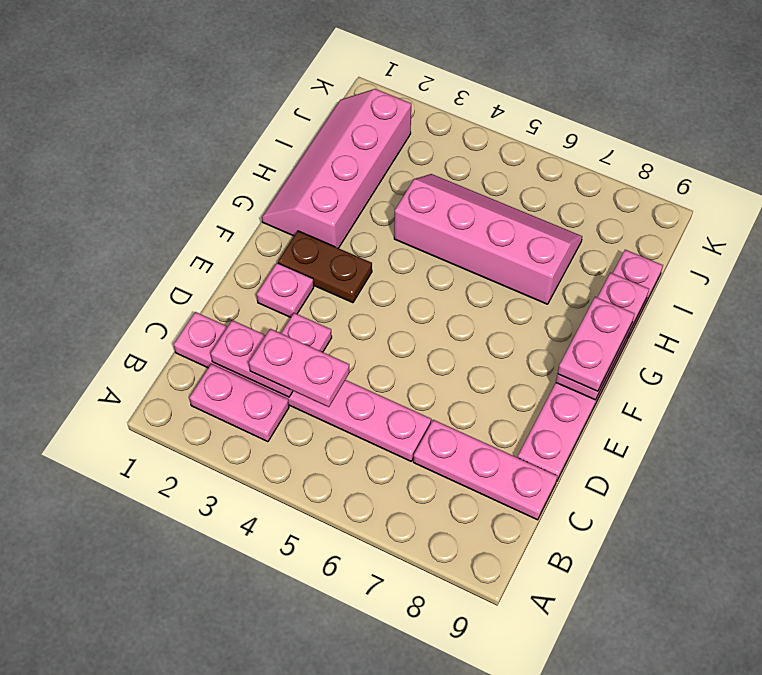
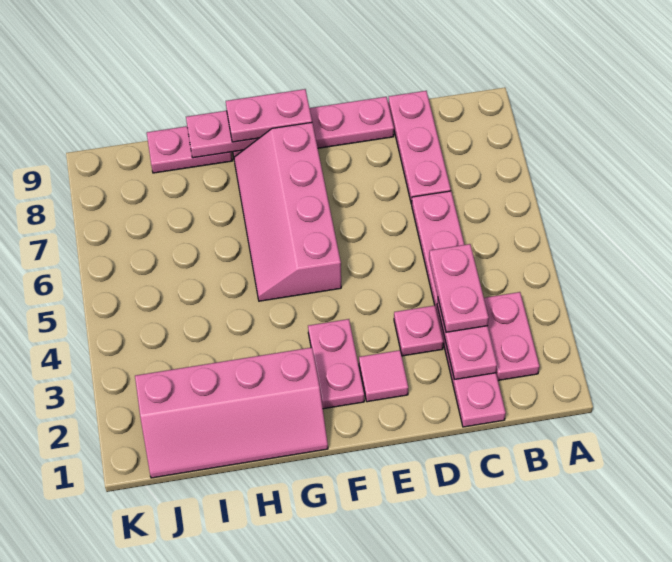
pink plate E2 level 1 -> pink tile E2 level 1
brown plate F2:F3 level 1 -> pink plate F2:F3 level 1
pink slope H4:I7 level 1 top H -> pink slope F5:G8 level 1 top F

